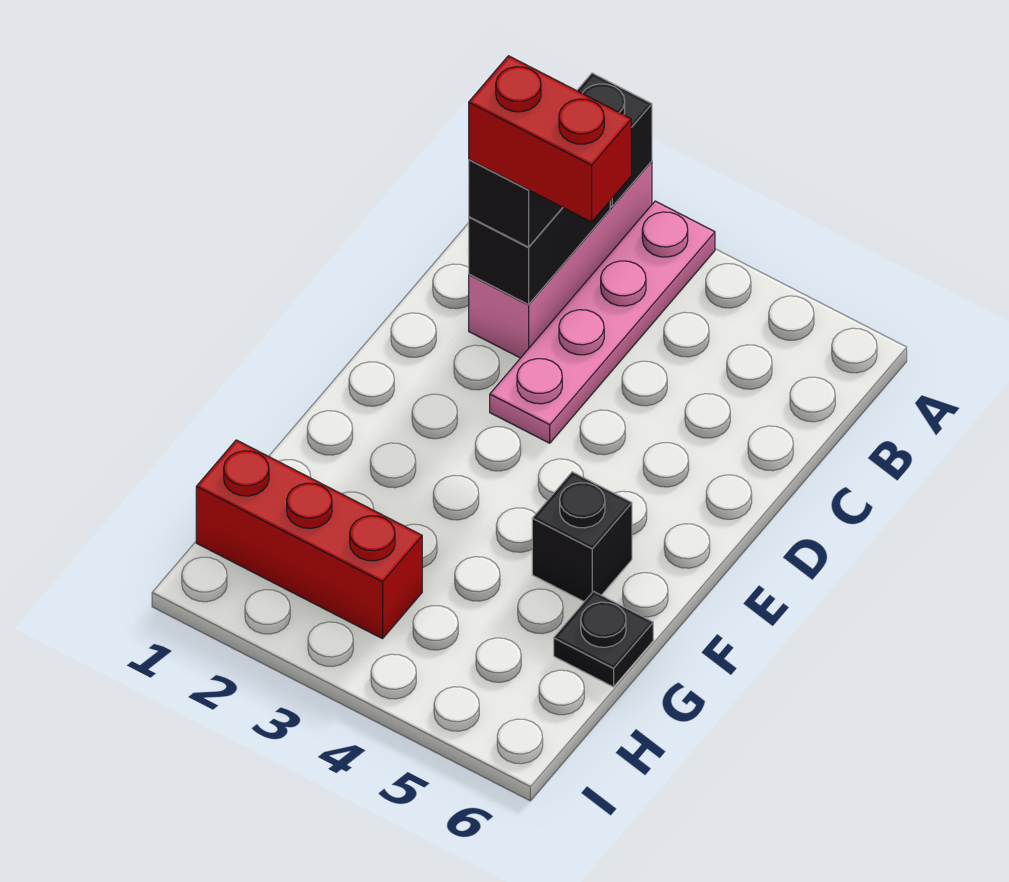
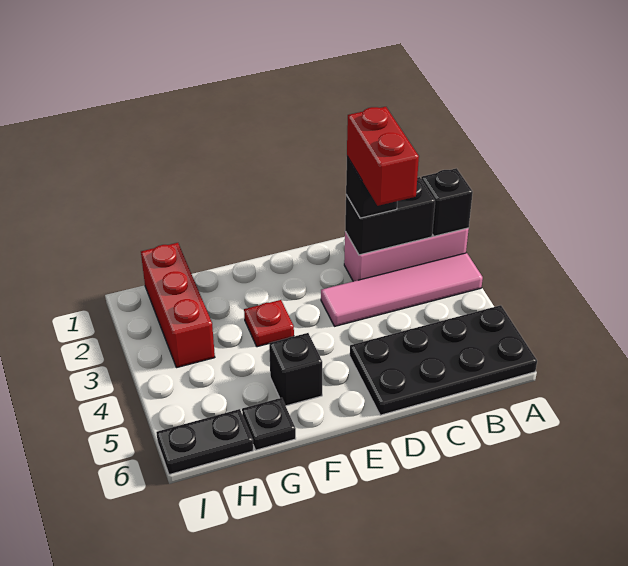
pink plate A3:D3 level 1 -> pink tile A3:D3 level 1
none -> black plate A5:D6 level 1
none -> red plate F3 level 1
none -> black plate H6:I6 level 1

